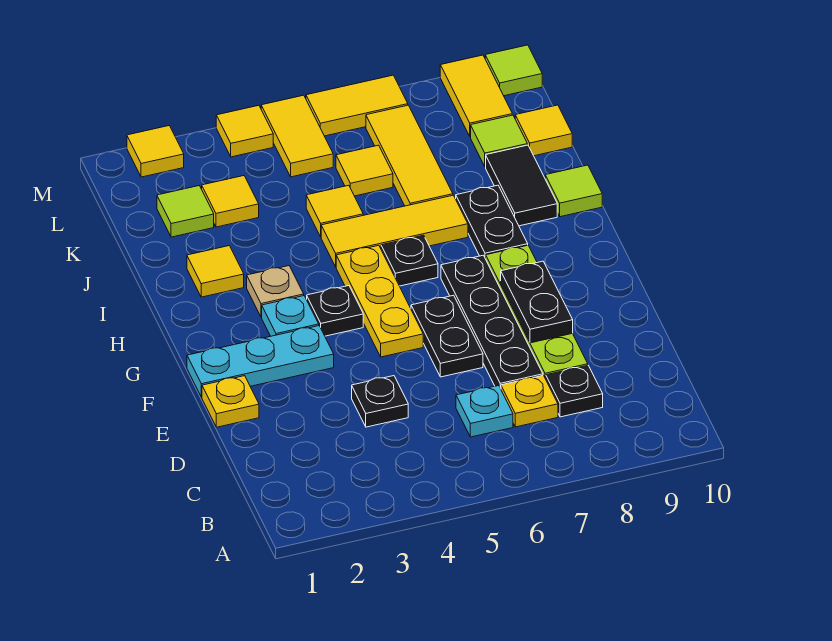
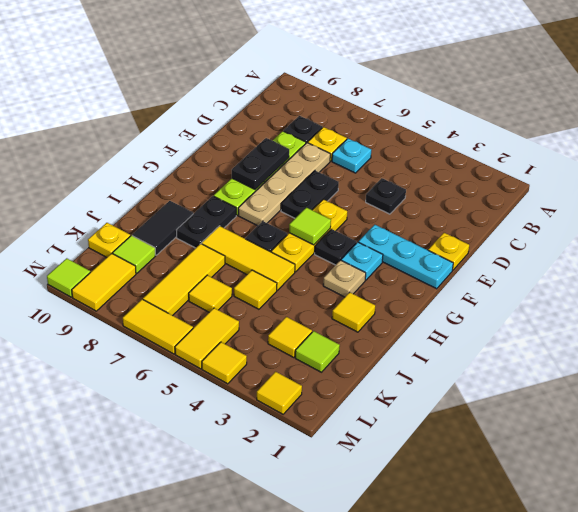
black plate D7:G7 level 1 -> tan plate D7:G7 level 1
lime tile I10 level 1 -> lime tile G5 level 2
yellow tile K10 level 1 -> yellow plate K10 level 1

